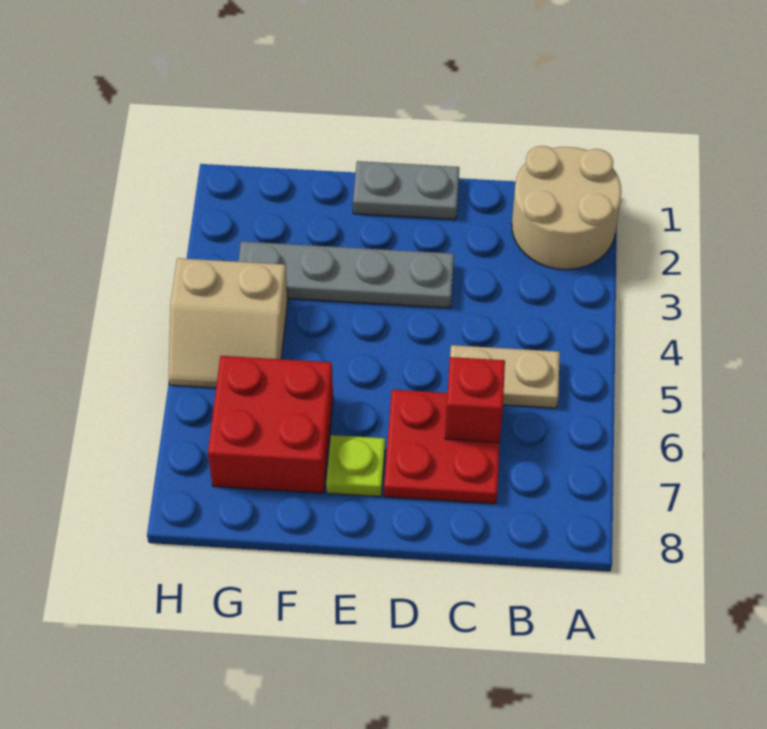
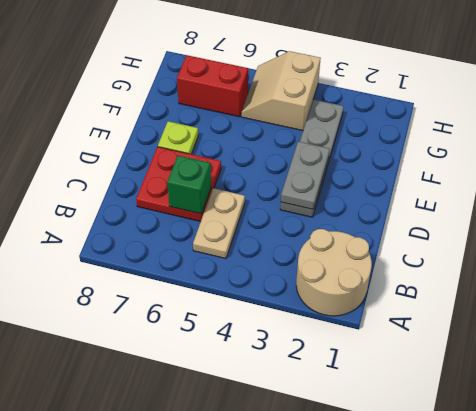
red brick C6 level 2 -> green brick C6 level 2
grey plate D1:E1 level 1 -> grey plate D3:E3 level 2
red brick F6:G7 level 1 -> red brick G6:G7 level 1

